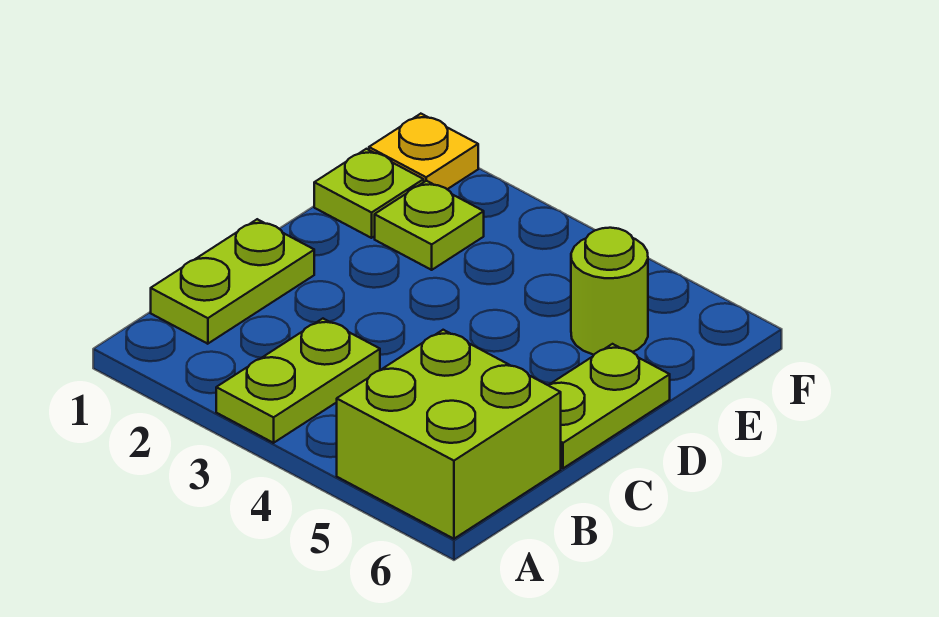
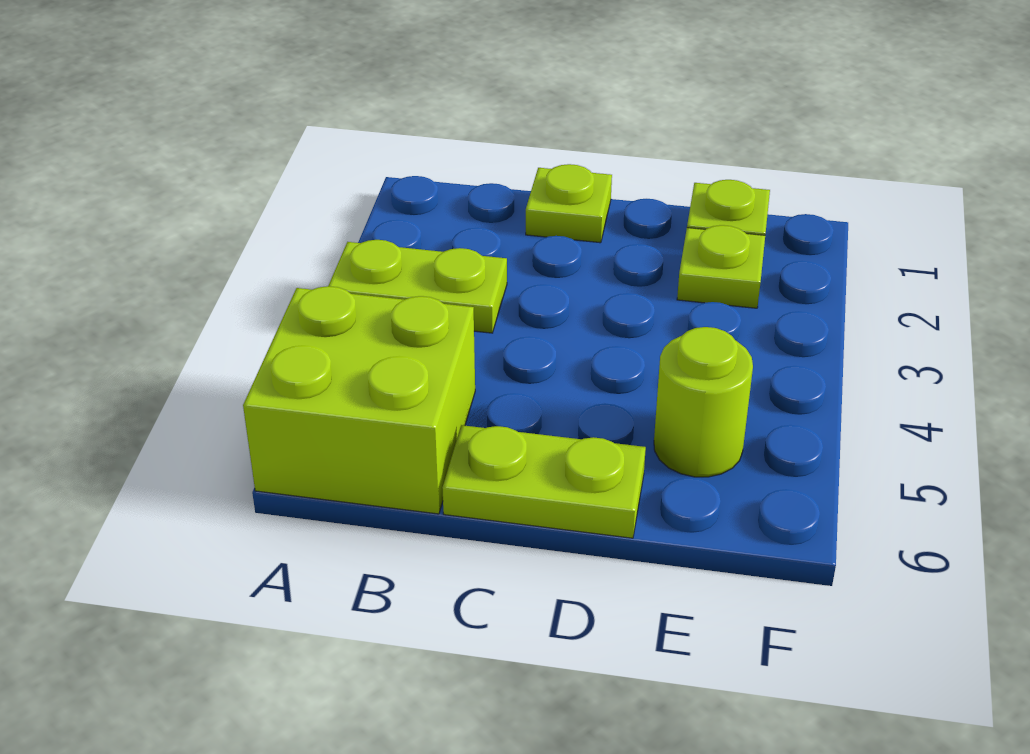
lime plate B1:C1 level 1 -> lime plate C1 level 1
yellow plate F1 level 1 -> none

